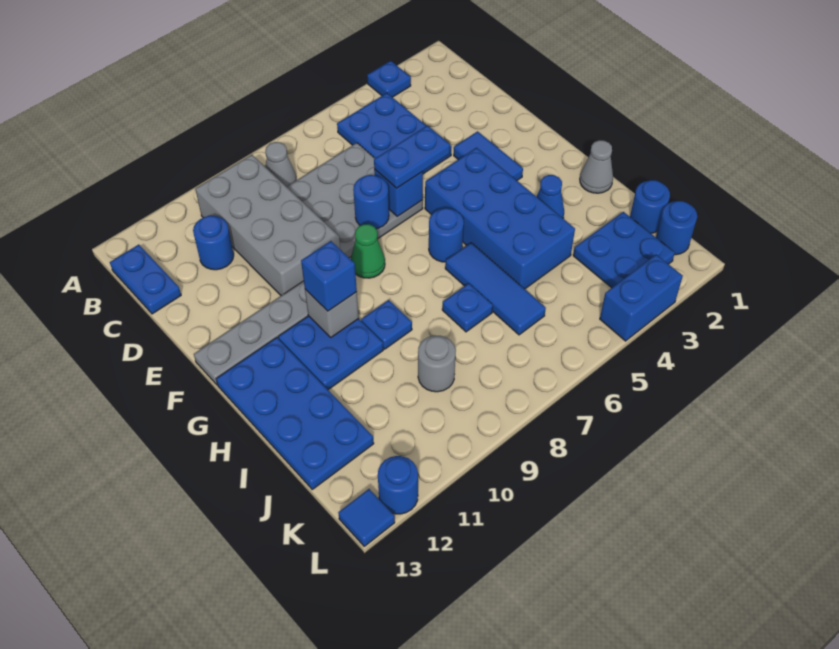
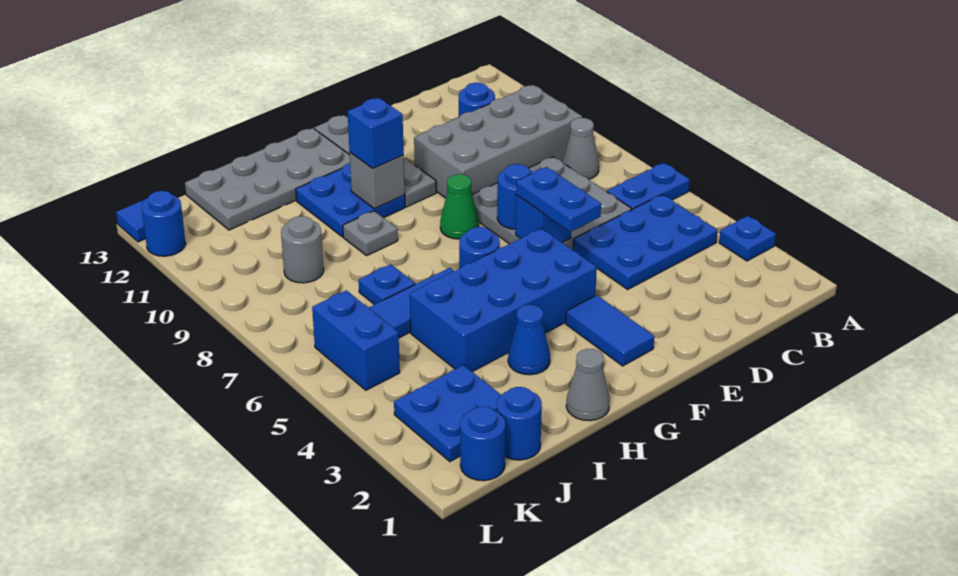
blue plate B13:C13 level 1 -> blue plate A6:B6 level 1
blue tile E3:F3 level 1 -> blue tile F2:F3 level 1
blue plate G12:J13 level 1 -> grey plate G12:J13 level 1
blue plate H9 level 1 -> grey plate H9 level 1
blue brick L3:L4 level 1 -> blue brick K5:K6 level 1

